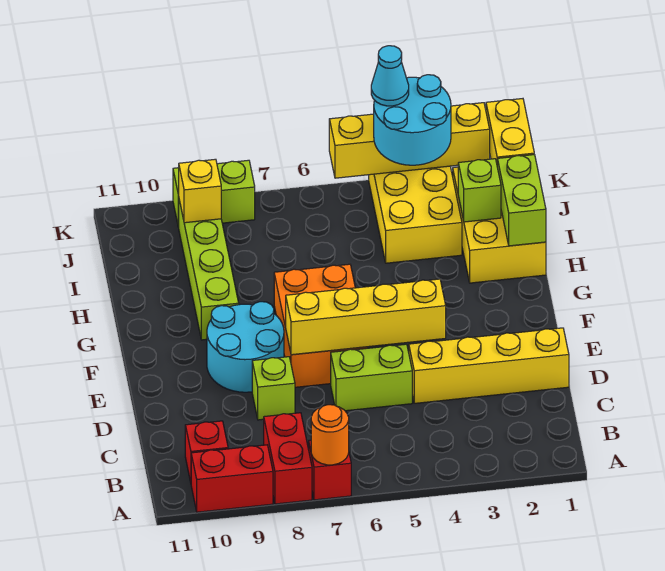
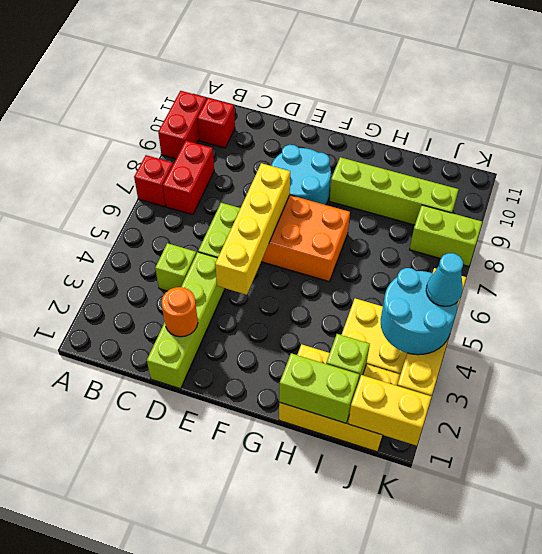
orange round brick A7 level 2 -> orange round brick D2 level 2
red brick A8:B8 level 1 -> red brick B7:B8 level 1
yellow brick D1:D4 level 1 -> lime brick D1:D4 level 1
lime brick D8 level 1 -> lime brick C4 level 1
yellow brick J9 level 2 -> none
lime brick K8:K9 level 1 -> lime brick J8:K8 level 1

